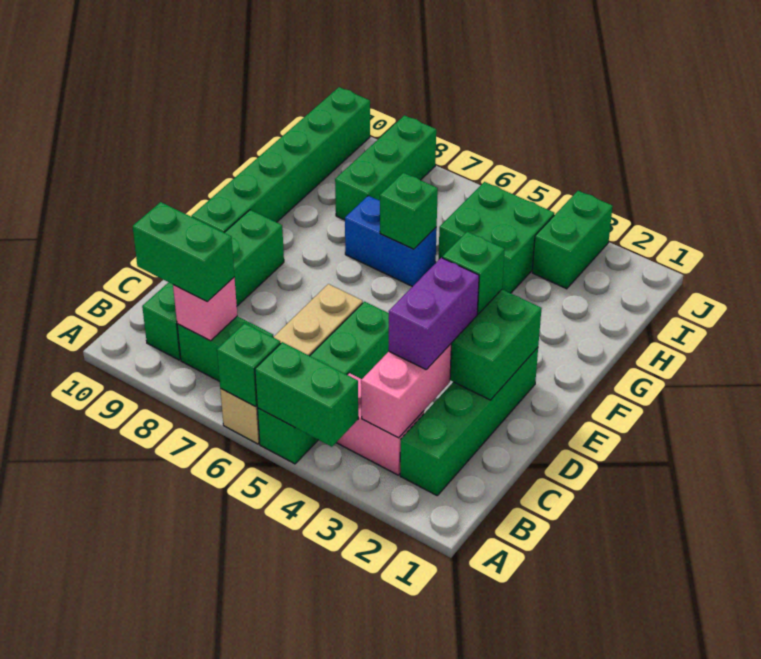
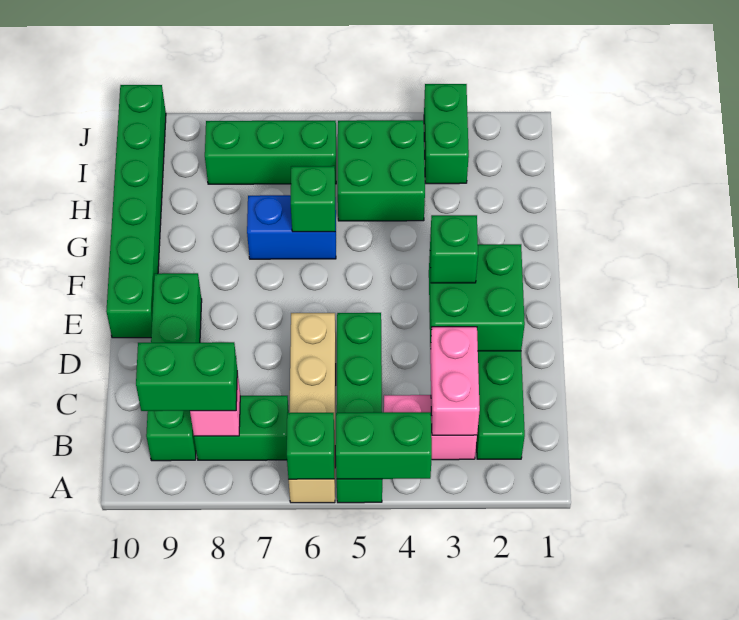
purple brick C3:D3 level 3 -> none
green brick H8:J8 level 1 -> green brick I6:I8 level 1

